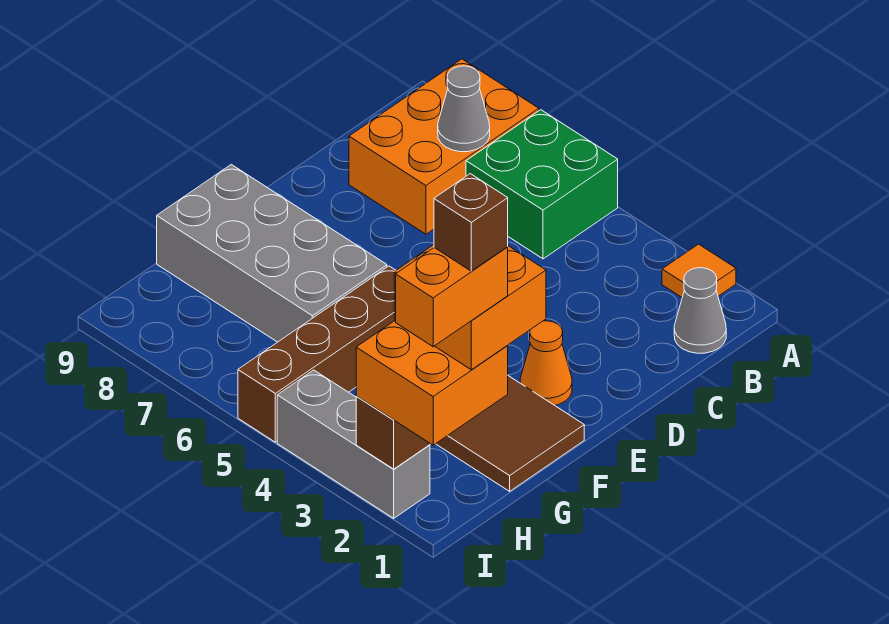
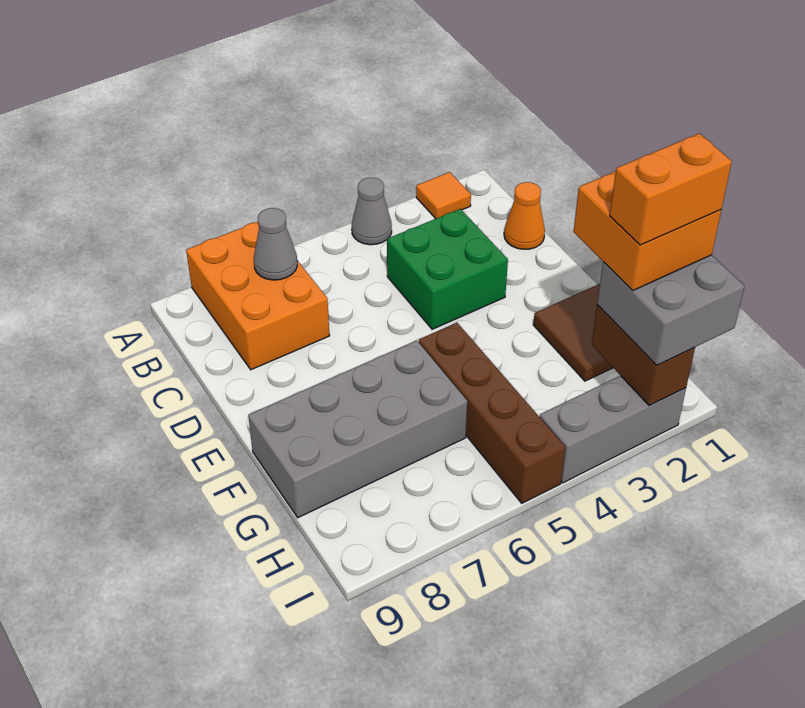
green brick A5:B6 level 1 -> green brick C3:D4 level 1
grey cone B1 level 1 -> grey cone A4 level 1
orange cone E2 level 1 -> orange cone C1 level 1
orange brick H1:I2 level 3 -> grey brick H1:I2 level 3
orange brick H1:I1 level 5 -> orange brick H1:H2 level 5
brown brick H1 level 6 -> none

